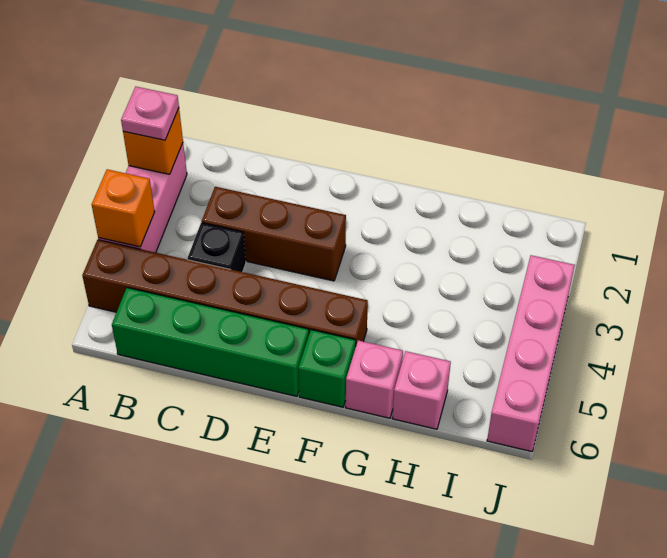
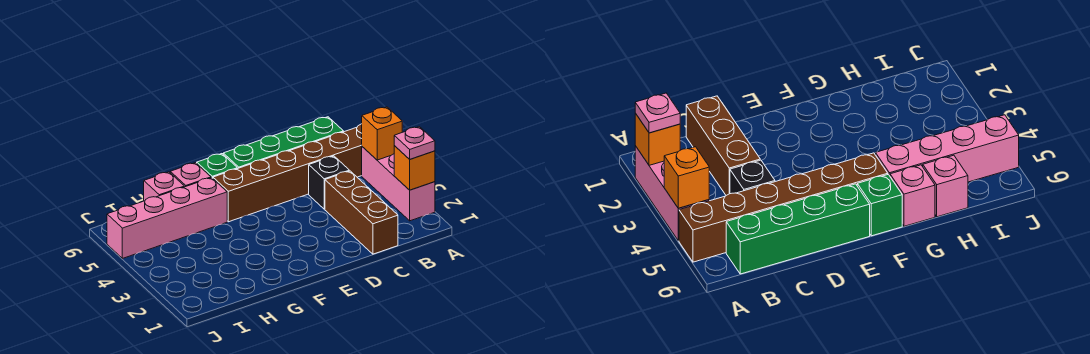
brown brick C3:E3 level 1 -> brown brick C1:C3 level 1
pink brick J3:J6 level 1 -> pink brick G5:J5 level 1

